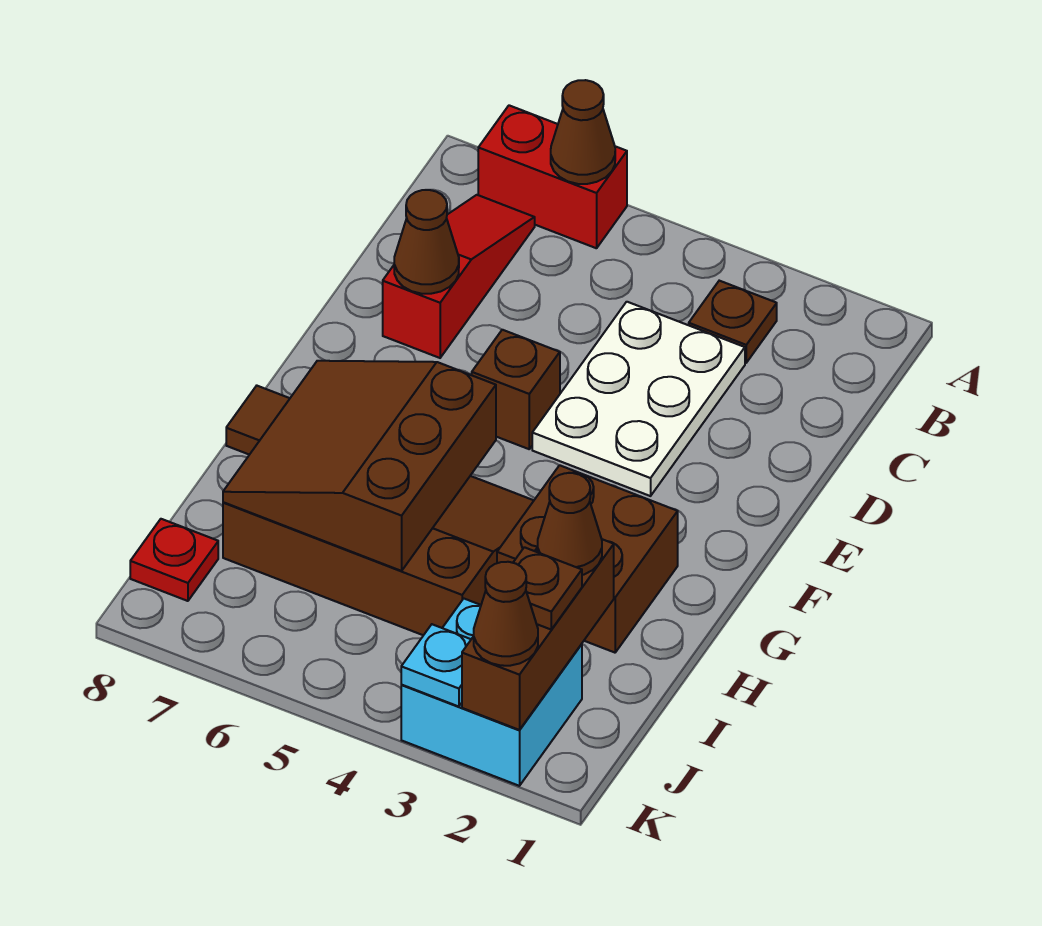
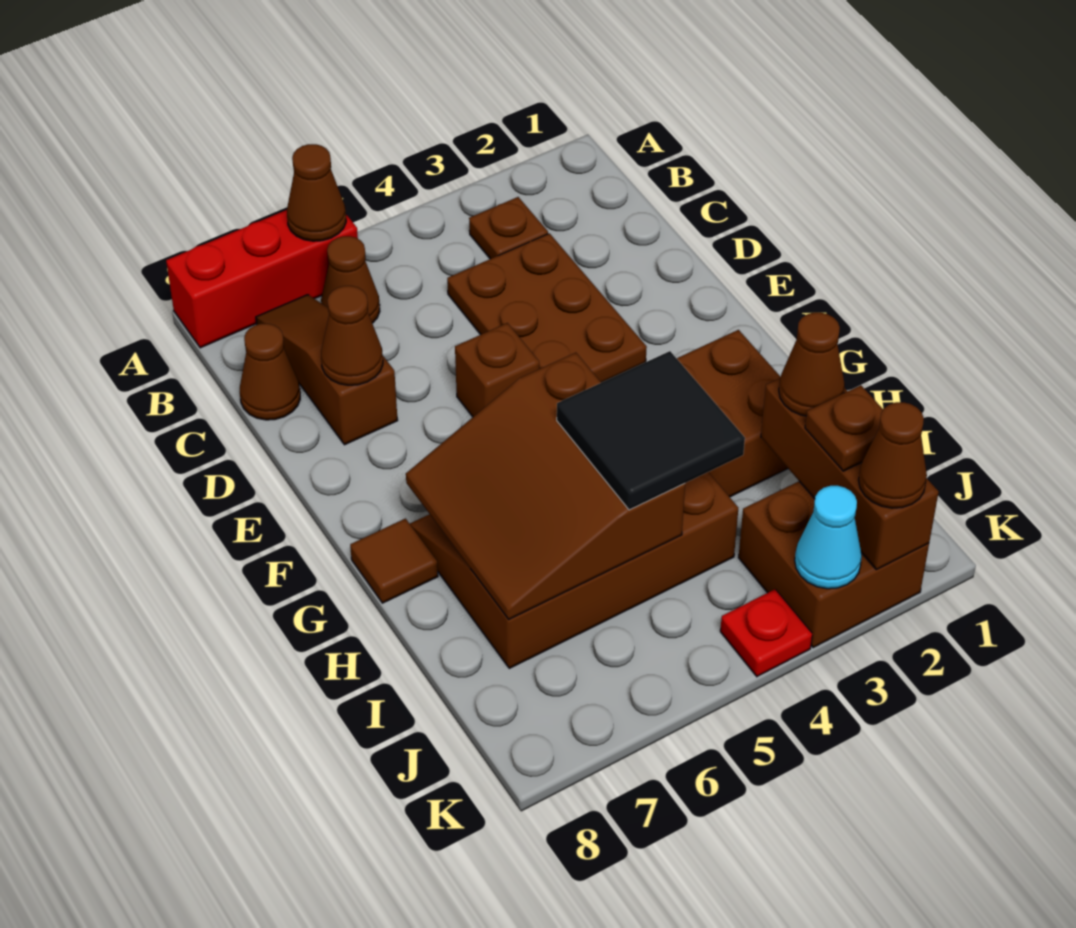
red brick A6:A7 level 1 -> red brick A6:A8 level 1
none -> brown cone B6 level 1
red slope B7:D7 level 1 top D -> brown slope B7:D7 level 1 top D
white plate C3:E4 level 1 -> brown plate C3:E4 level 1
none -> brown cone C8 level 1
none -> black tile H4:I5 level 3
cyan brick J2:K3 level 1 -> brown brick J2:K3 level 1
red plate J8 level 1 -> red plate K4 level 1
cyan plate K3 level 2 -> cyan cone K3 level 2

